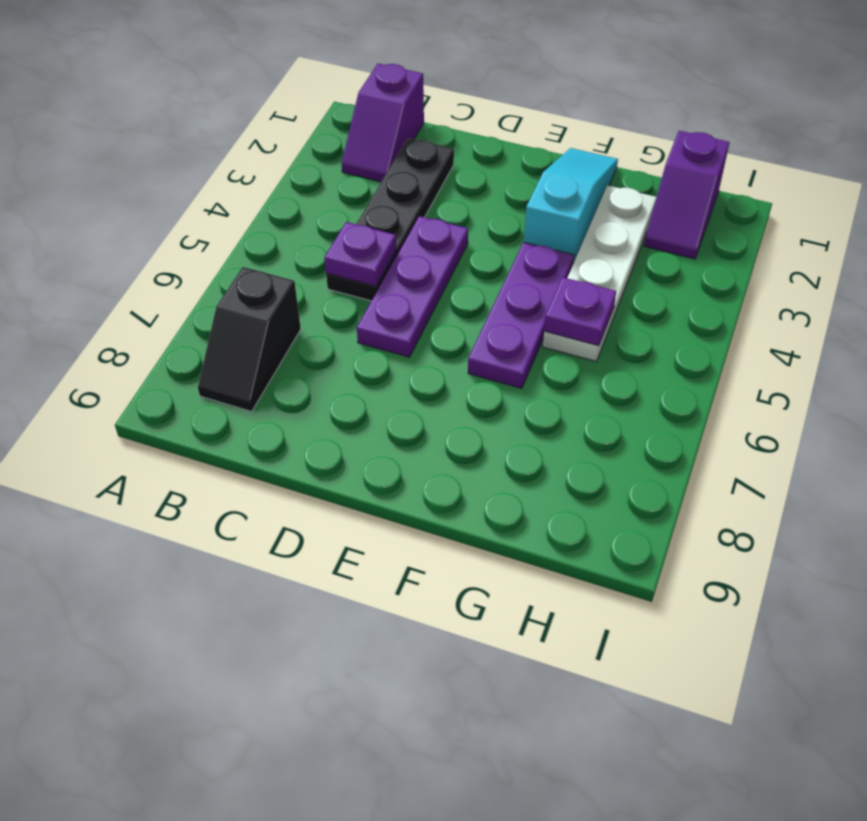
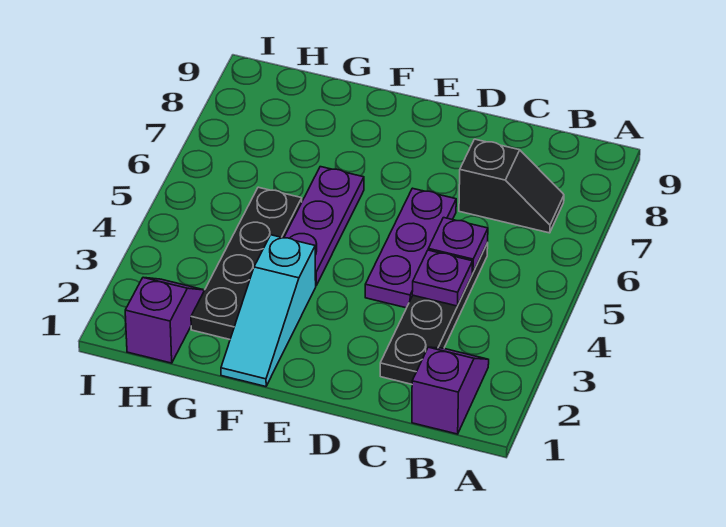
black slope B7:B8 level 1 top 7 -> black slope B7:C7 level 1 top C
white plate G2:G5 level 1 -> black plate G2:G5 level 1
purple plate G5 level 2 -> purple plate C4 level 2

